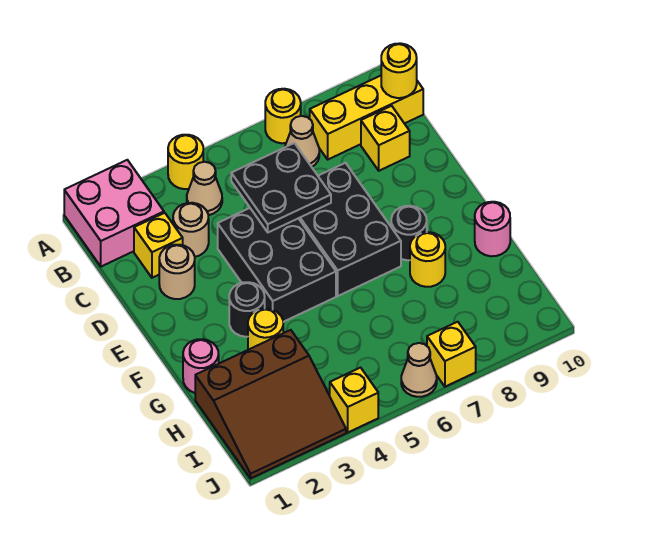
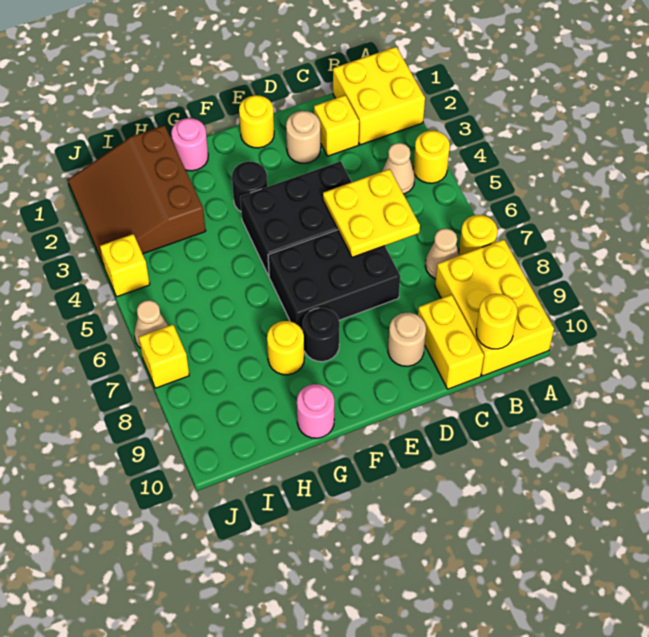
pink brick A1:B2 level 1 -> yellow brick A1:B2 level 1
yellow brick B8:B10 level 1 -> yellow brick A8:B10 level 1
tan round brick C3 level 1 -> tan round brick D9 level 1
black plate C5:D6 level 2 -> yellow plate C5:D6 level 2
yellow brick C9 level 1 -> yellow brick C9:C10 level 1
yellow round brick G3 level 1 -> yellow round brick E1 level 1

